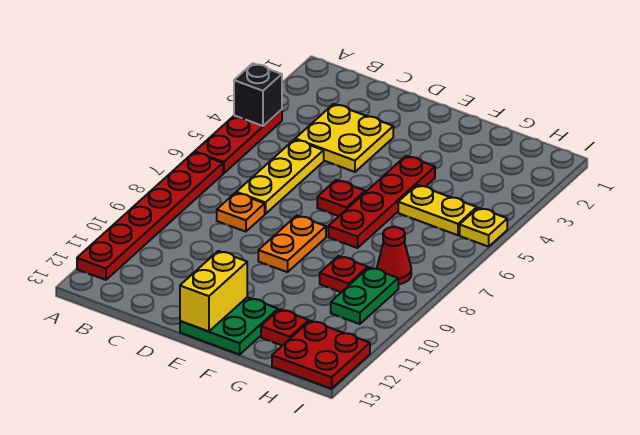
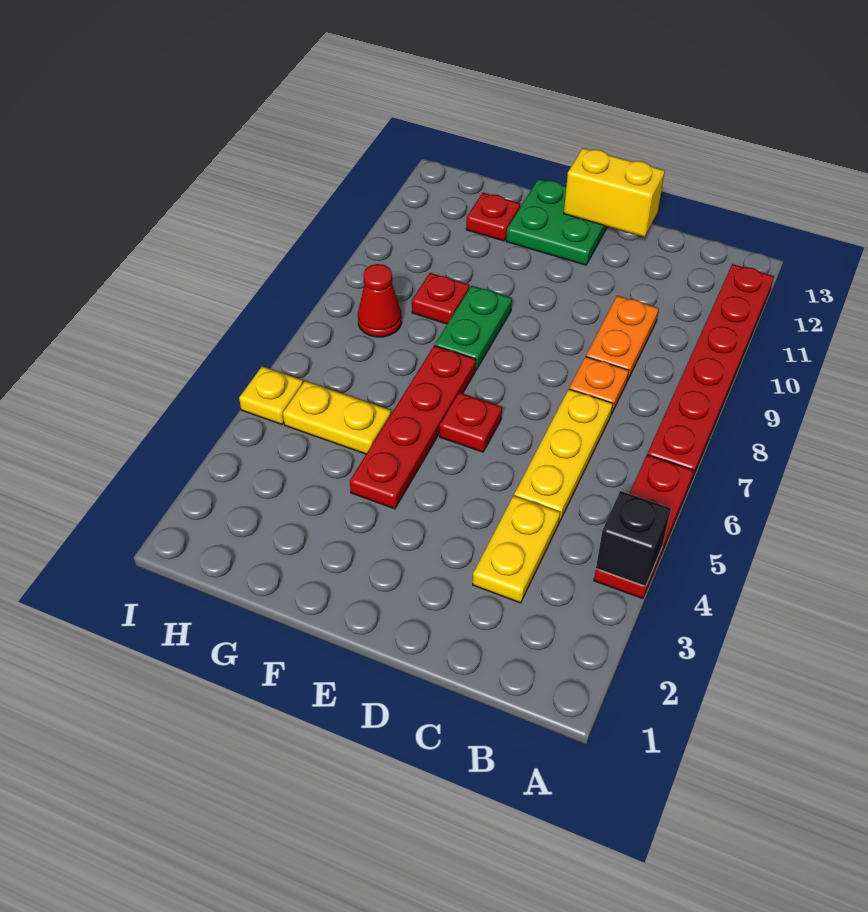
yellow plate C3:D4 level 1 -> yellow plate C3:C4 level 1
orange plate E8:E9 level 1 -> orange plate C9:C10 level 1
yellow brick E12:E13 level 2 -> yellow brick D13:E13 level 2
green plate H9:H10 level 1 -> green plate F8:F9 level 1
red plate H12:I13 level 1 -> none

